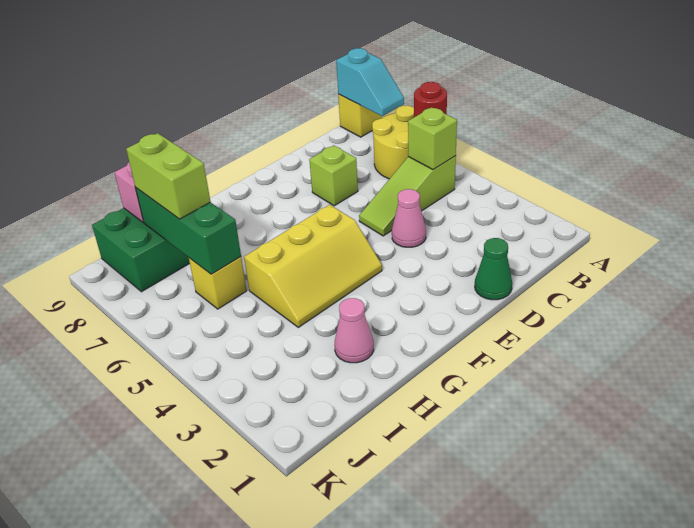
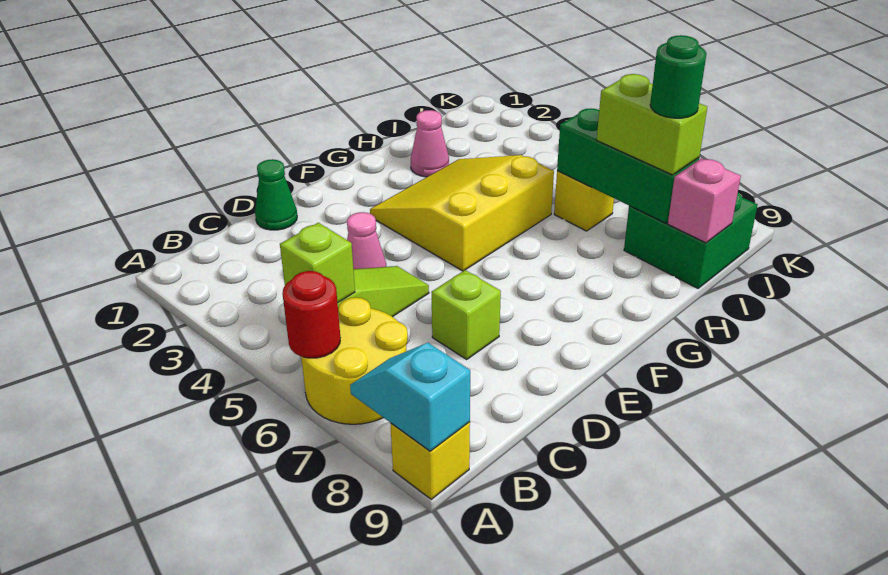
yellow slope F4:H5 level 1 top 5 -> yellow slope F3:H5 level 1 top 5
none -> green round brick I8 level 4

